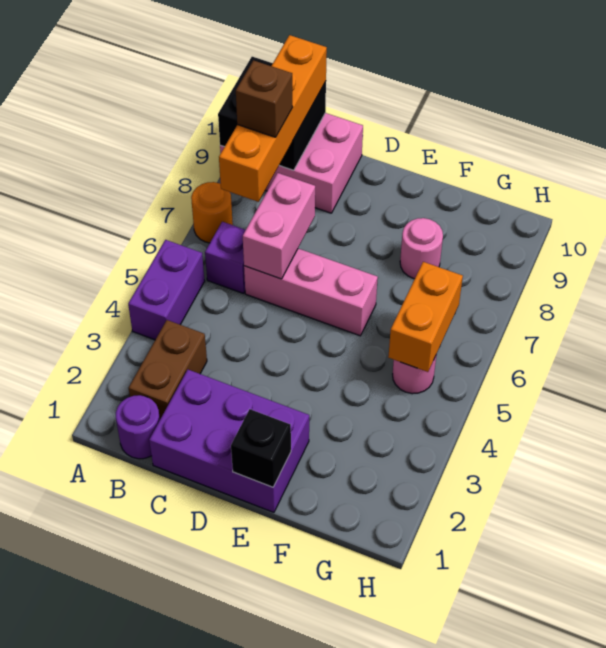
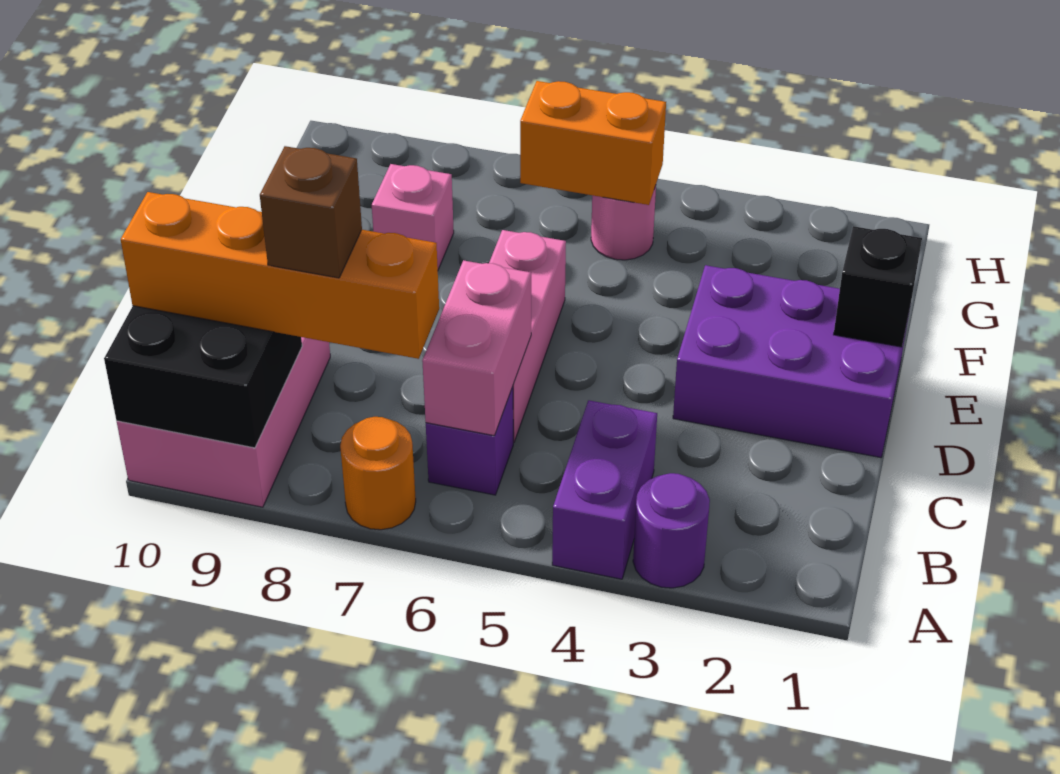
purple brick A4:A5 level 1 -> purple brick A4:B4 level 1
purple round brick B1 level 1 -> purple round brick A3 level 1
brown brick B2:B3 level 1 -> none
purple brick C1:E2 level 1 -> purple brick D1:E3 level 1
pink brick C6:C7 level 2 -> pink brick B6:C6 level 2
pink round brick F8 level 1 -> pink brick F8 level 1

